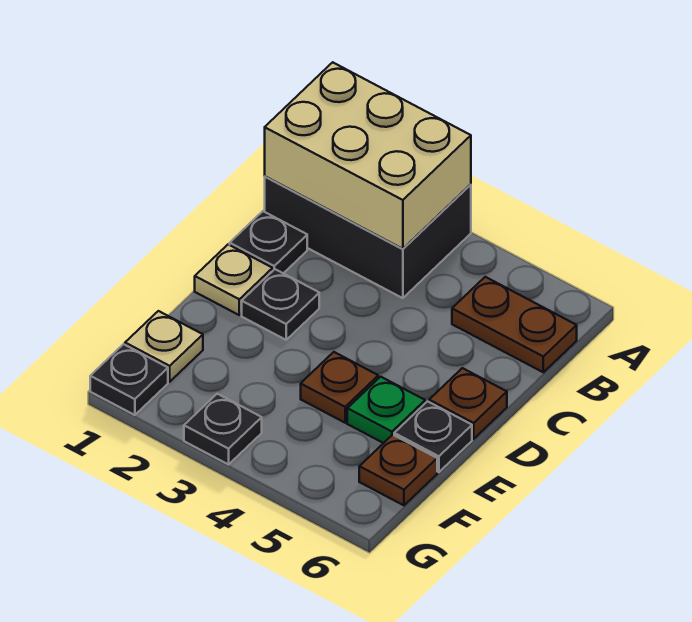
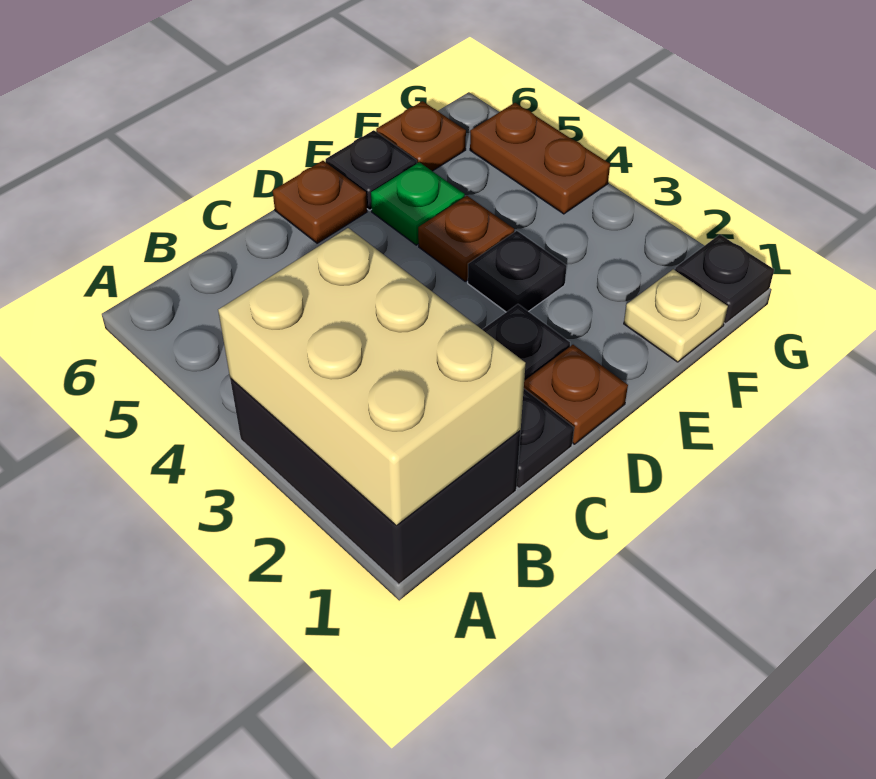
brown plate B5:B6 level 1 -> brown plate G4:G5 level 1
tan plate D1 level 1 -> brown plate D1 level 1
black plate G3 level 1 -> black plate E3 level 1

